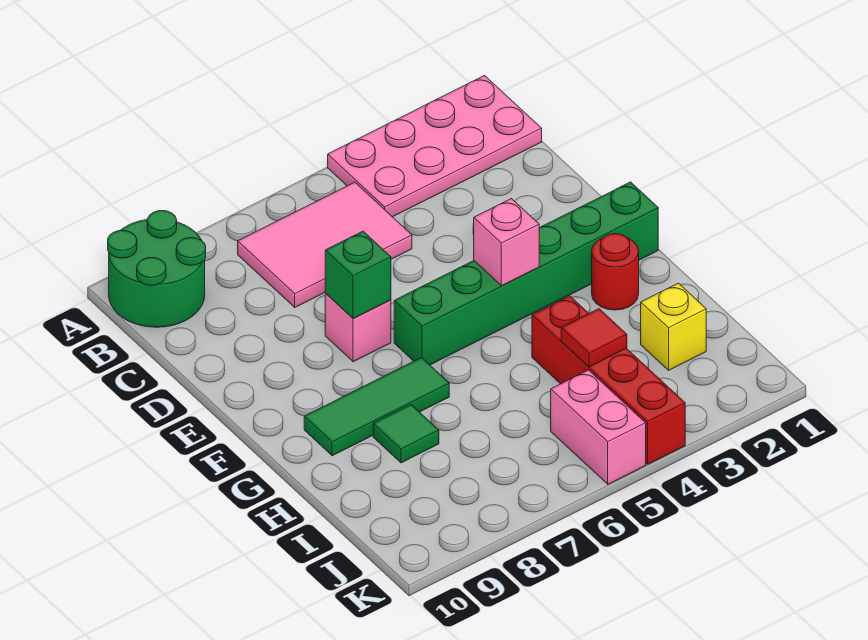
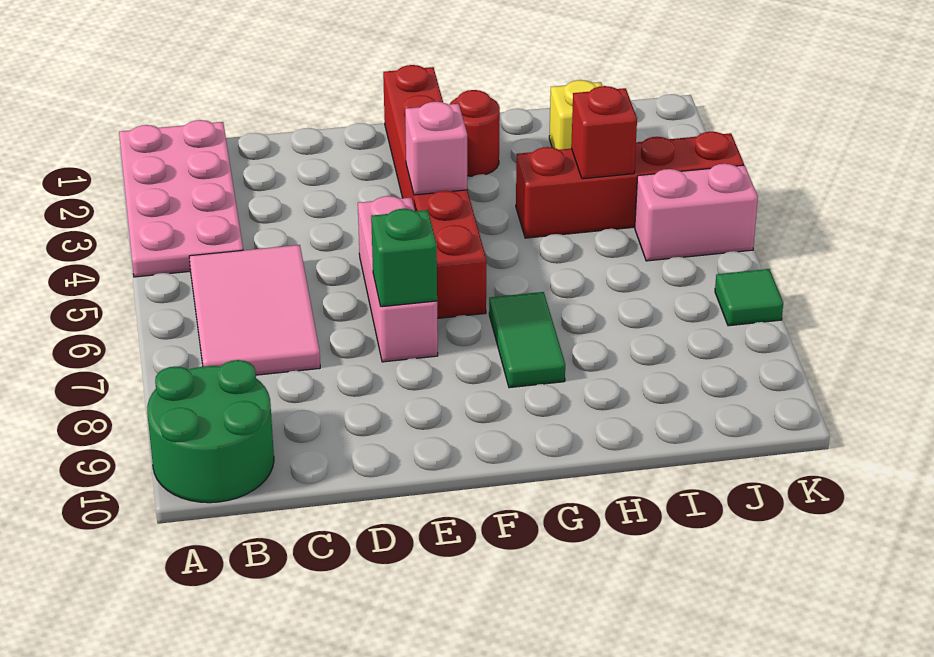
pink brick E7 level 1 -> pink brick E5:E7 level 1
green brick F1:F6 level 1 -> red brick F1:F6 level 1
green tile G7:G9 level 1 -> green tile G7:G8 level 1
green tile H8 level 1 -> green tile K7 level 1
red tile I4 level 2 -> red brick I4 level 2

